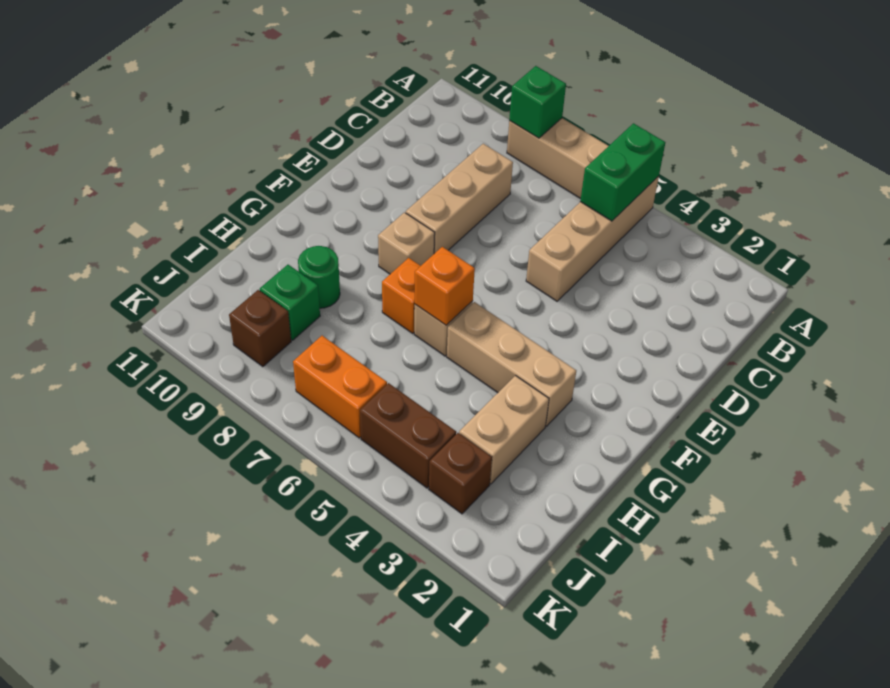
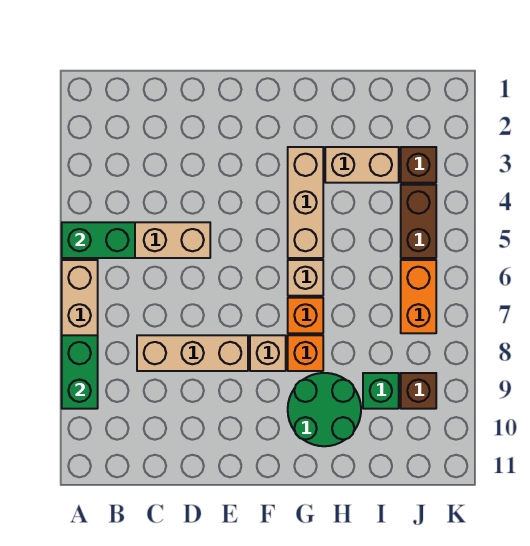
green brick A8 level 2 -> green brick A8:A9 level 2
orange brick G6 level 2 -> orange brick G8 level 1
green round brick H9 level 1 -> green round brick G9:H10 level 1

